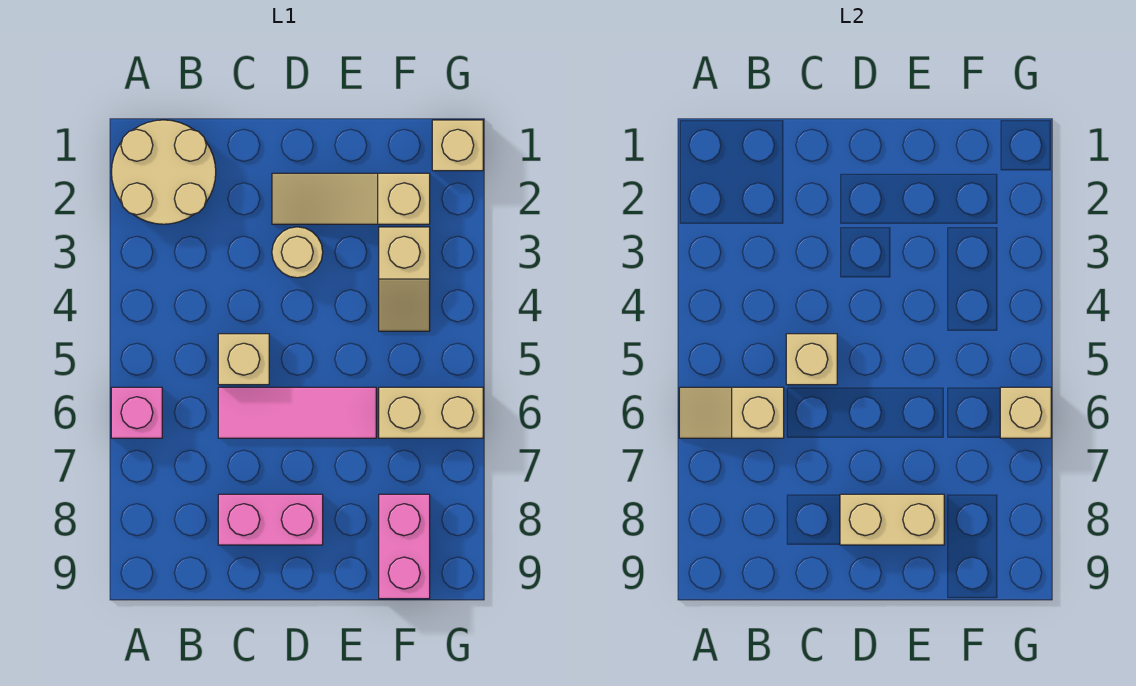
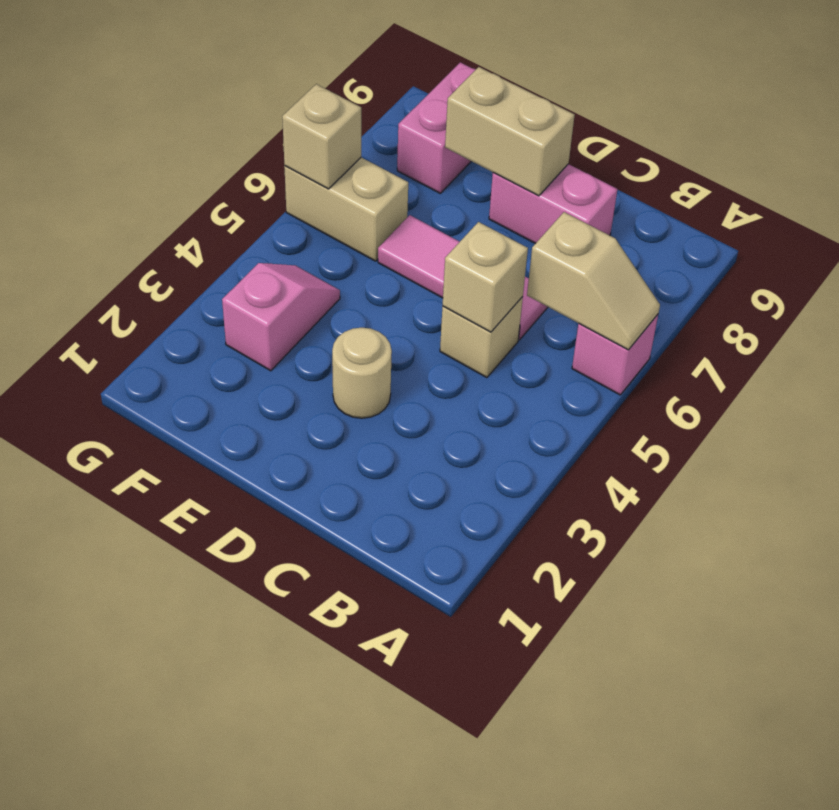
tan round brick A1:B2 level 1 -> none
tan slope D2:F2 level 1 top F -> none
tan slope F3:F4 level 1 top 3 -> pink slope F3:F4 level 1 top 3
tan brick G1 level 1 -> none

